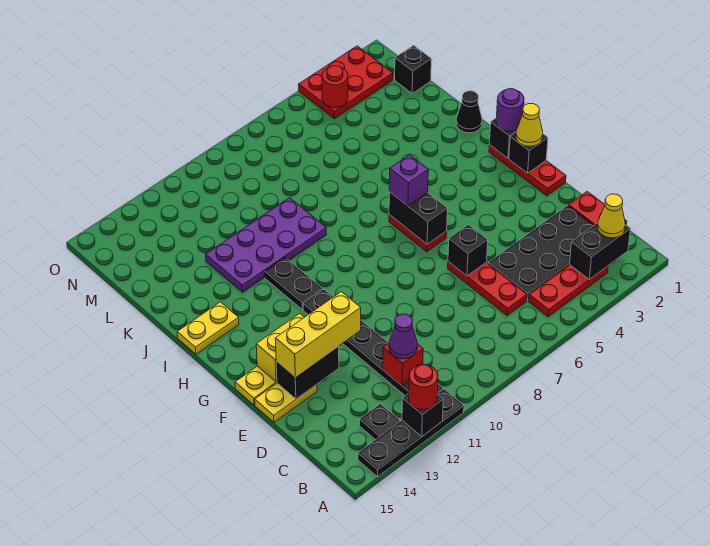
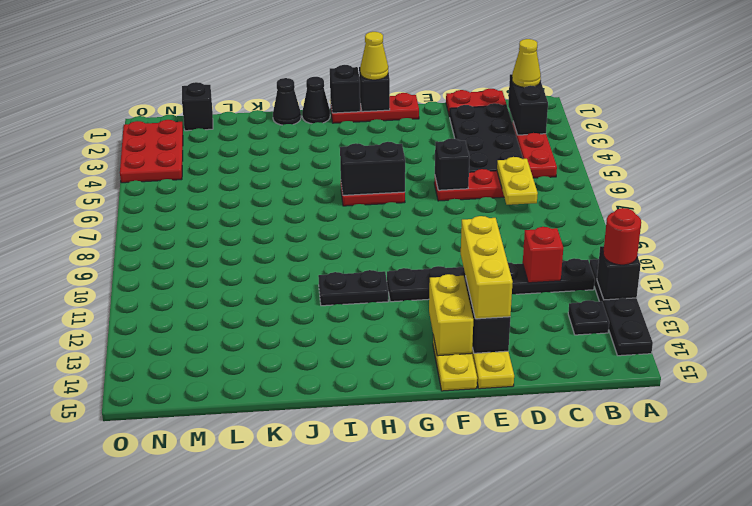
purple cone C11 level 3 -> none
purple round brick H1 level 3 -> none
purple brick H6 level 3 -> none
none -> black cone I1 level 1
yellow plate I14:I15 level 1 -> yellow plate C6:C7 level 2
purple plate J9:K12 level 1 -> none
red round brick N4 level 2 -> none

